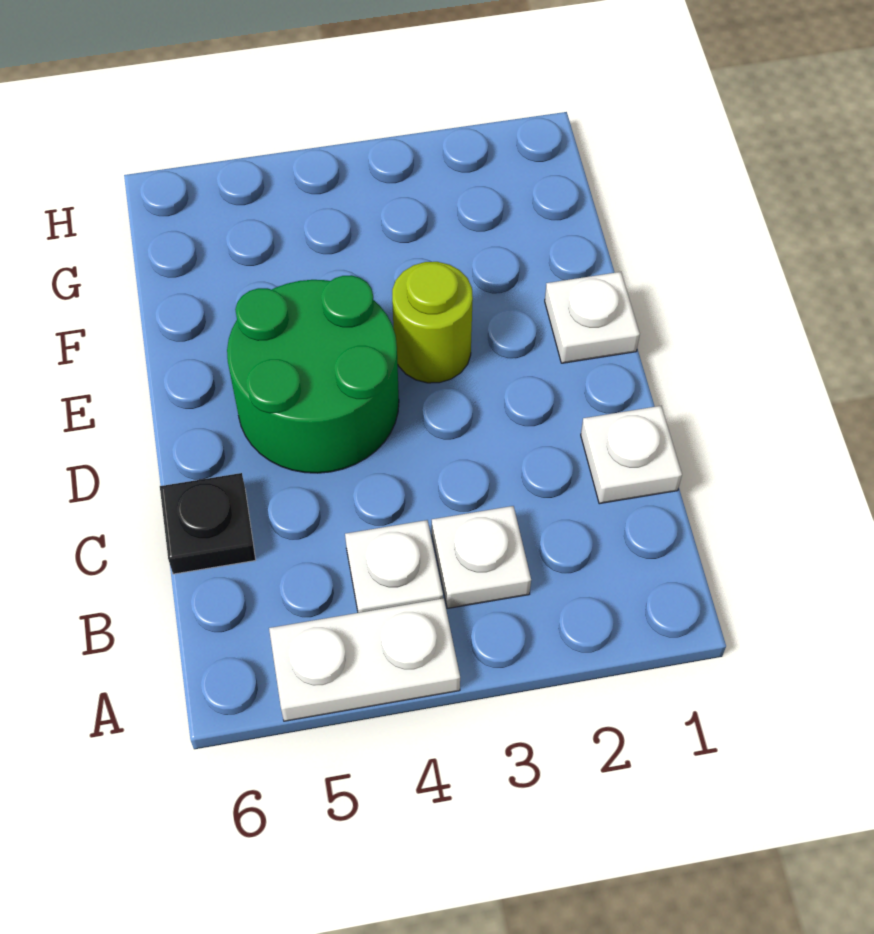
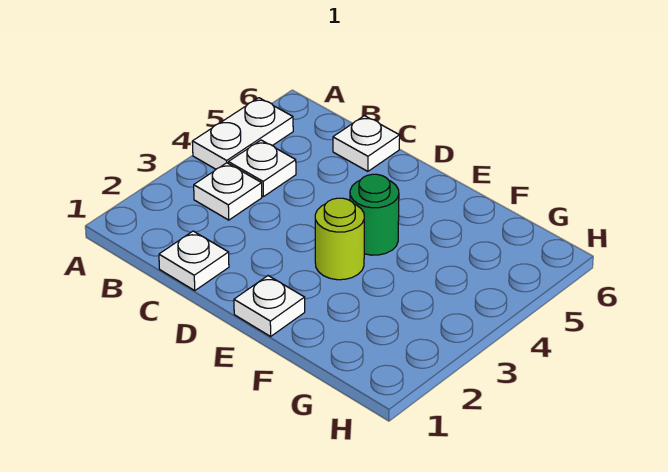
black plate C6 level 1 -> white plate C6 level 1
green round brick D4:E5 level 1 -> green round brick E4 level 1

